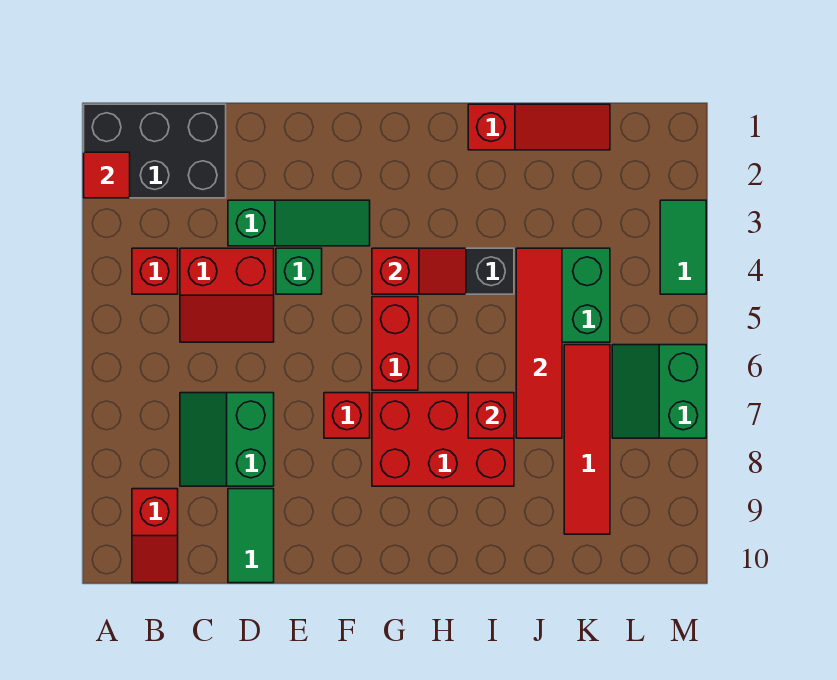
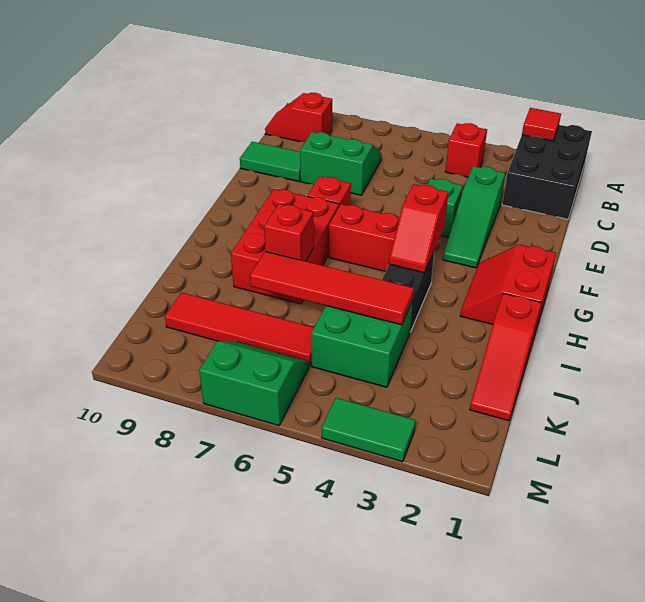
red slope C4:D5 level 1 top 4 -> red slope G1:H2 level 1 top 1

